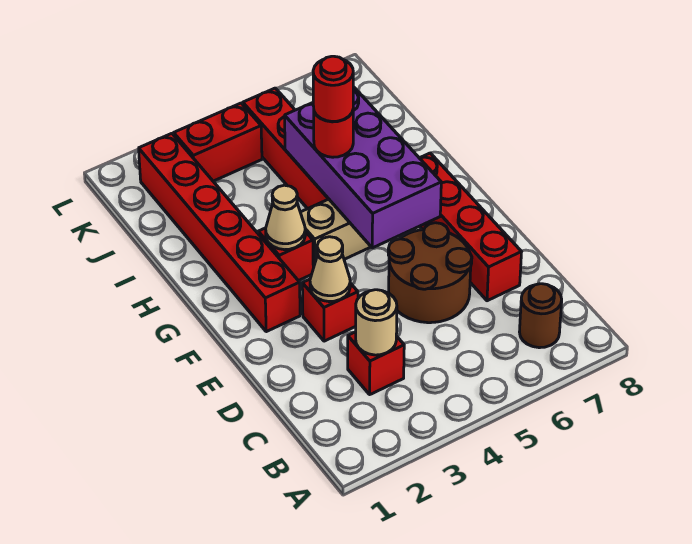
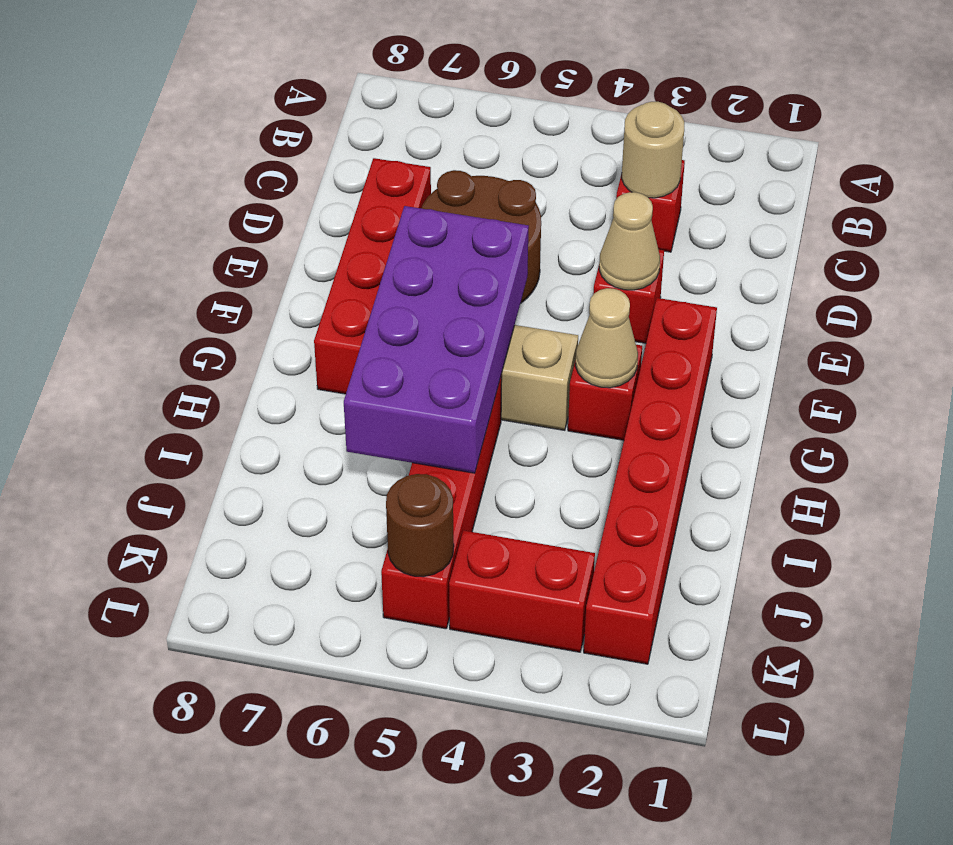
brown round brick B7 level 1 -> brown round brick K5 level 2
red round brick H5 level 3 -> none
red round brick H5 level 4 -> none

